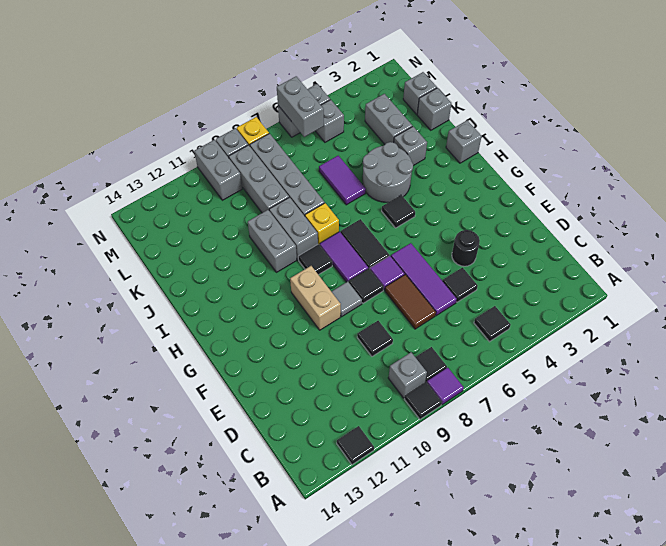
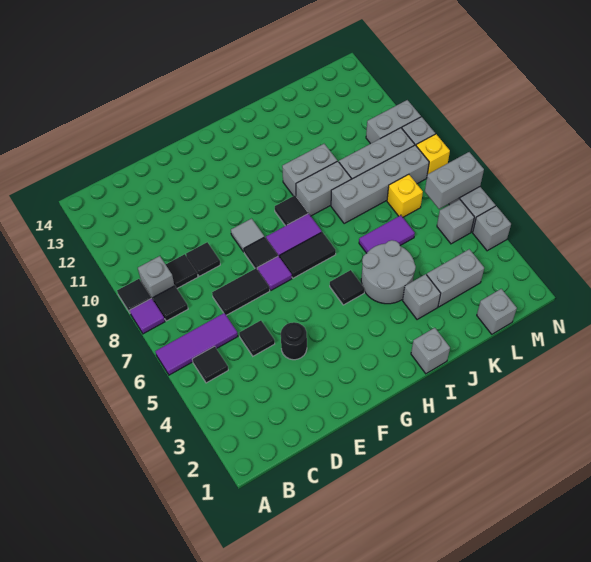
black tile A12 level 1 -> black tile C9 level 1
purple tile D6:F6 level 1 -> purple tile A6:C6 level 1
brown tile D7:E7 level 1 -> black tile D7:E7 level 1
tan brick F10:G10 level 1 -> none
yellow brick I8 level 1 -> yellow brick L7 level 1
grey brick K1 level 1 -> grey brick N4 level 1

